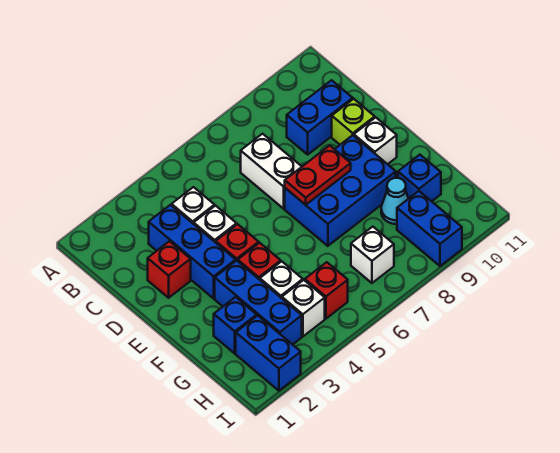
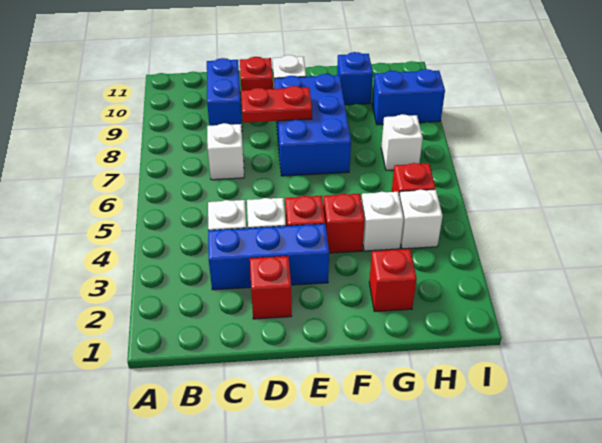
white brick C7:D7 level 1 -> white brick C7 level 1
lime brick D10 level 1 -> red brick D10 level 1
red plate E7:E8 level 2 -> red plate D8:E8 level 2
blue brick F3:H3 level 1 -> none
blue brick G2 level 1 -> red brick G2 level 1
cyan cone G9 level 1 -> none
blue brick H2:I2 level 1 -> none

